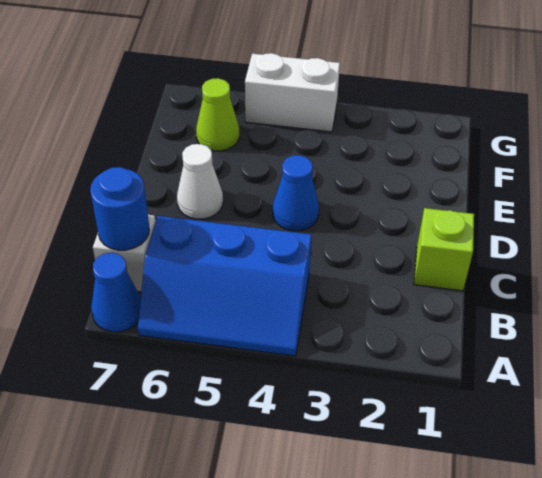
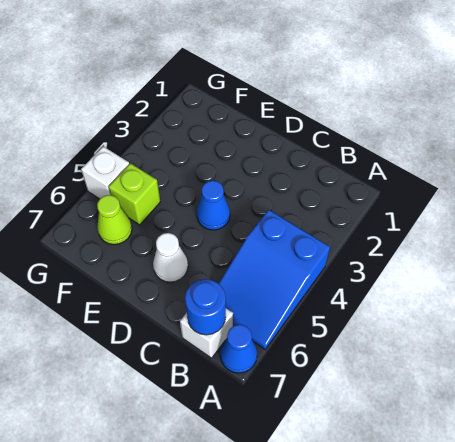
blue slope A4:B6 level 1 top B -> blue slope A4:B6 level 1 top 4
lime brick C1 level 1 -> lime brick F5 level 1
white brick G4:G5 level 1 -> white brick G5 level 1

